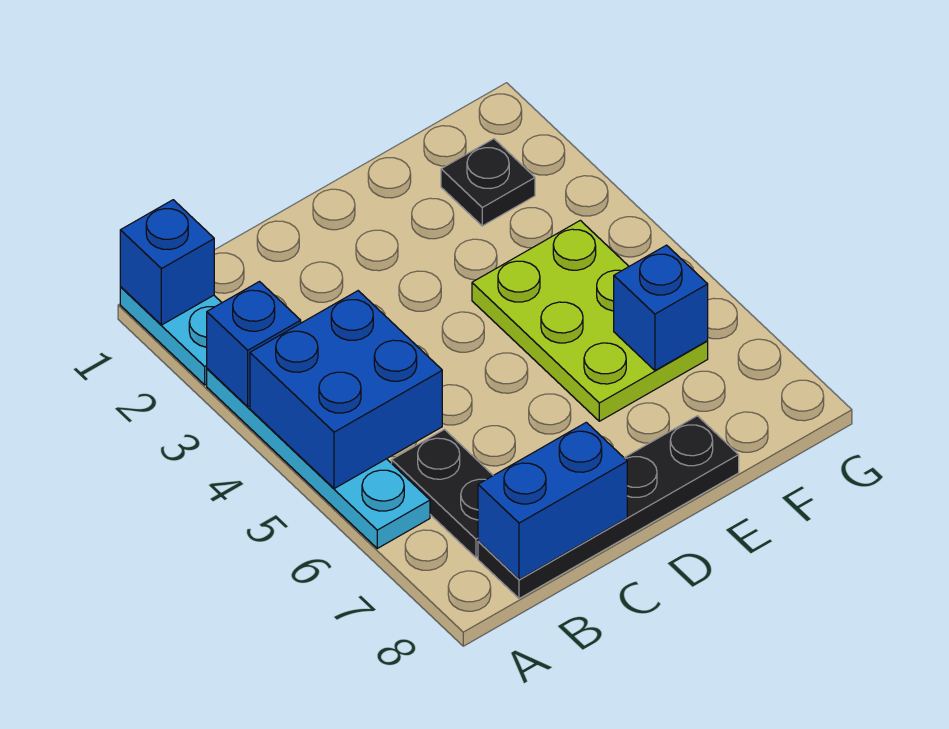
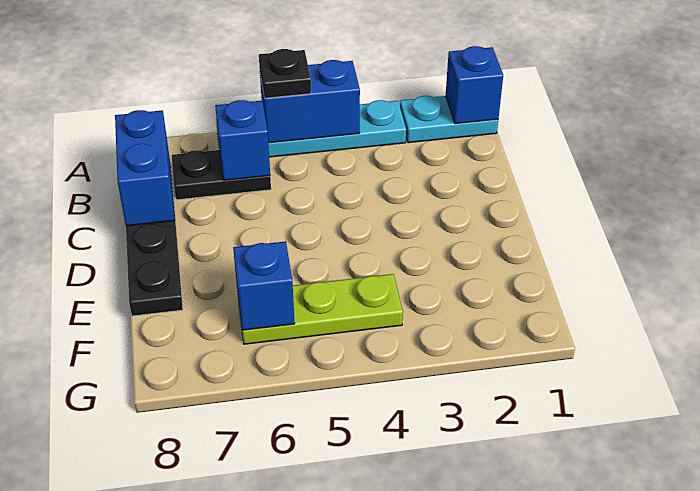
blue brick A3 level 2 -> blue brick B6 level 2
blue brick A4:B5 level 2 -> blue brick A4:A5 level 2
lime plate E4:F6 level 1 -> lime plate F4:F6 level 1
black plate F2 level 1 -> black plate A5 level 3

